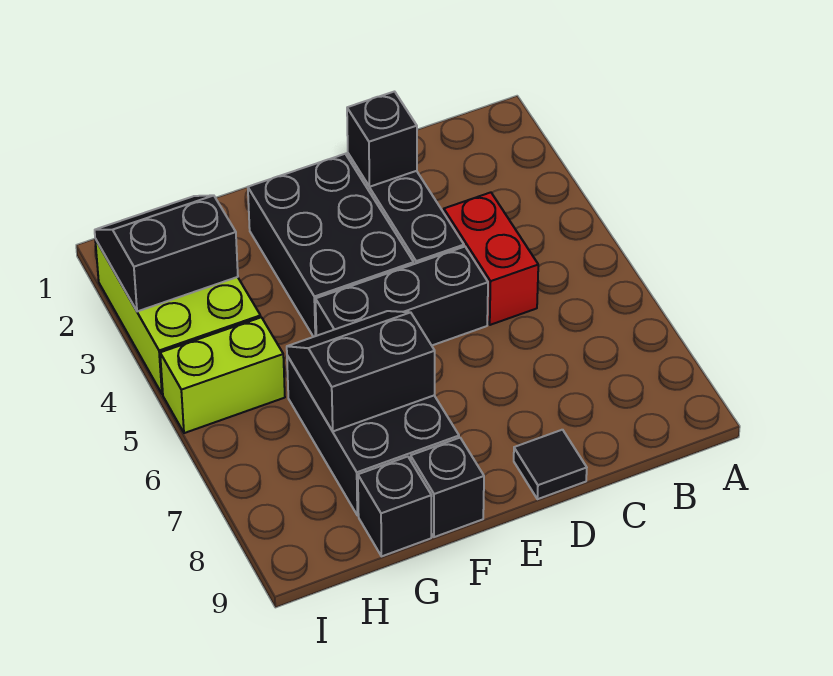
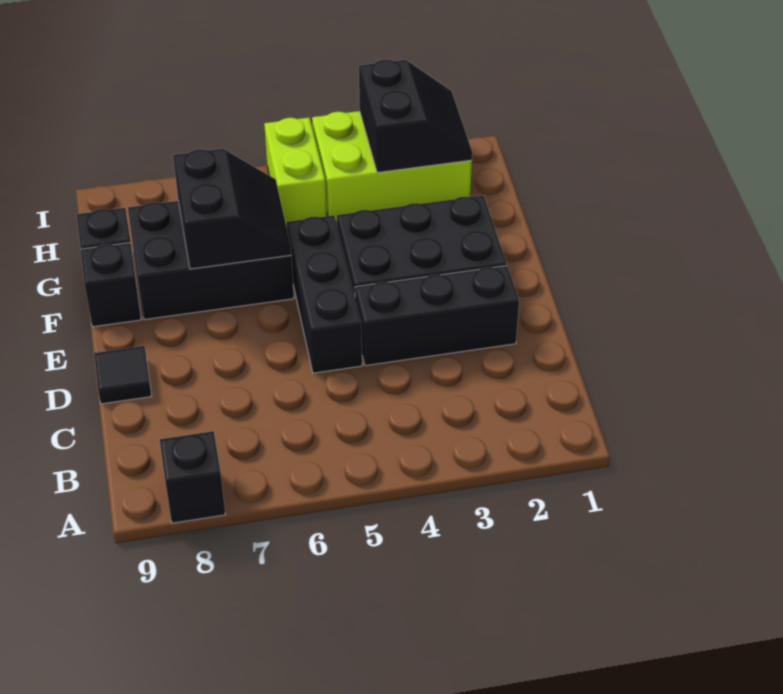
red brick C4:C5 level 1 -> none
black brick D2 level 2 -> black brick A8 level 1

